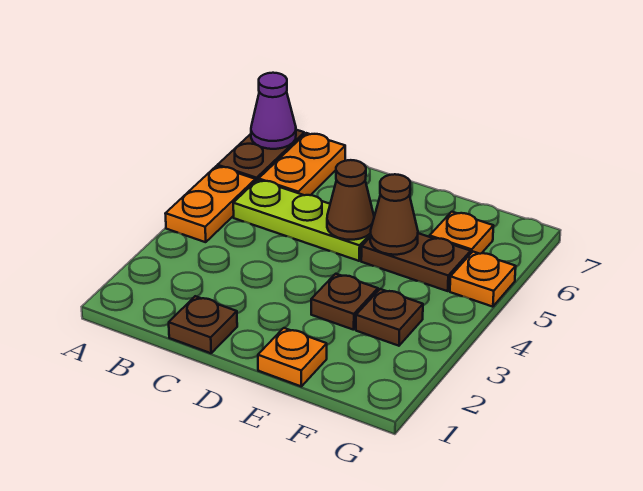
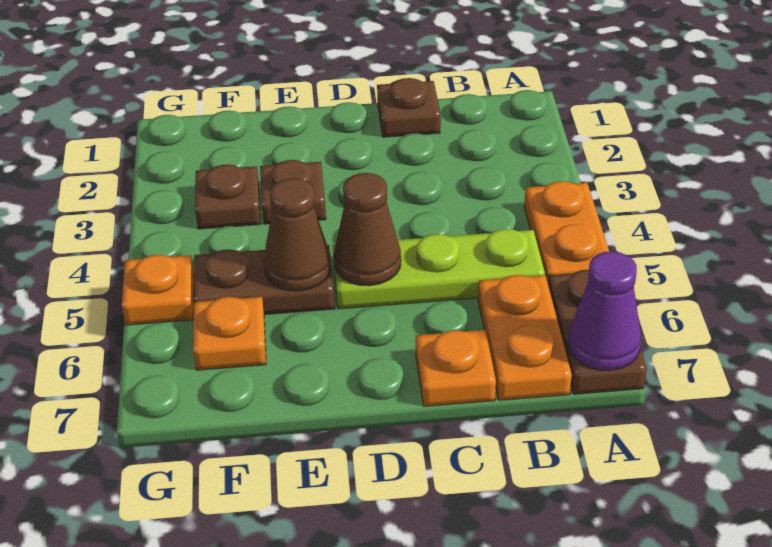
orange plate E1 level 1 -> orange plate C7 level 1

